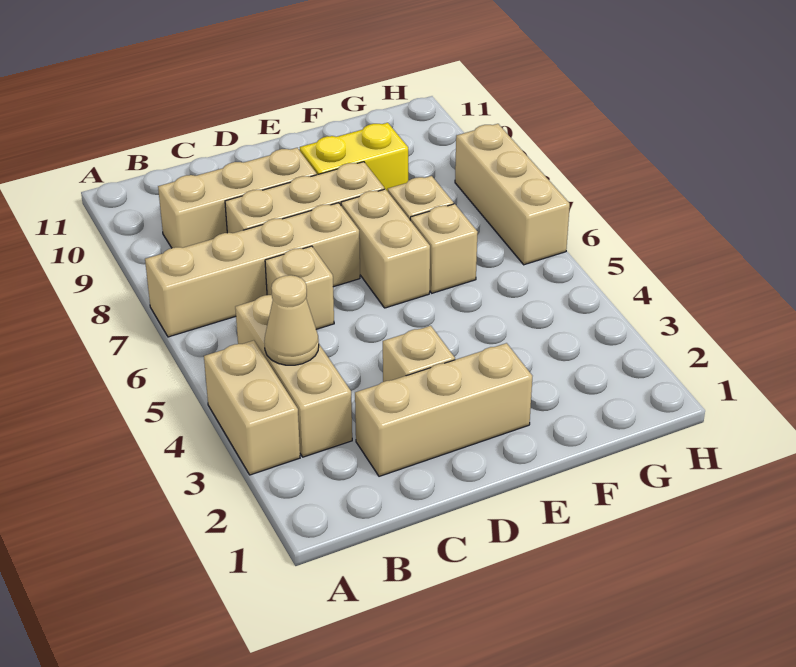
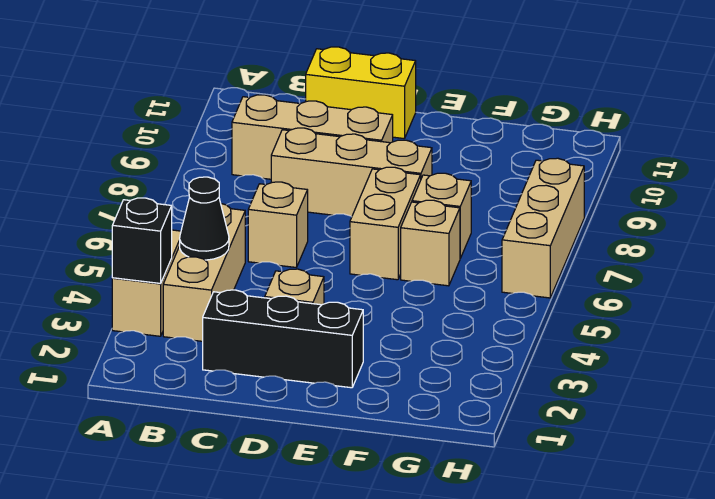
none -> black brick A3 level 2
tan brick A7:D7 level 1 -> none
tan cone B4 level 2 -> black cone B4 level 2
tan brick C2:E2 level 1 -> black brick C2:E2 level 1
yellow brick E9:F9 level 1 -> yellow brick C11:D11 level 1

